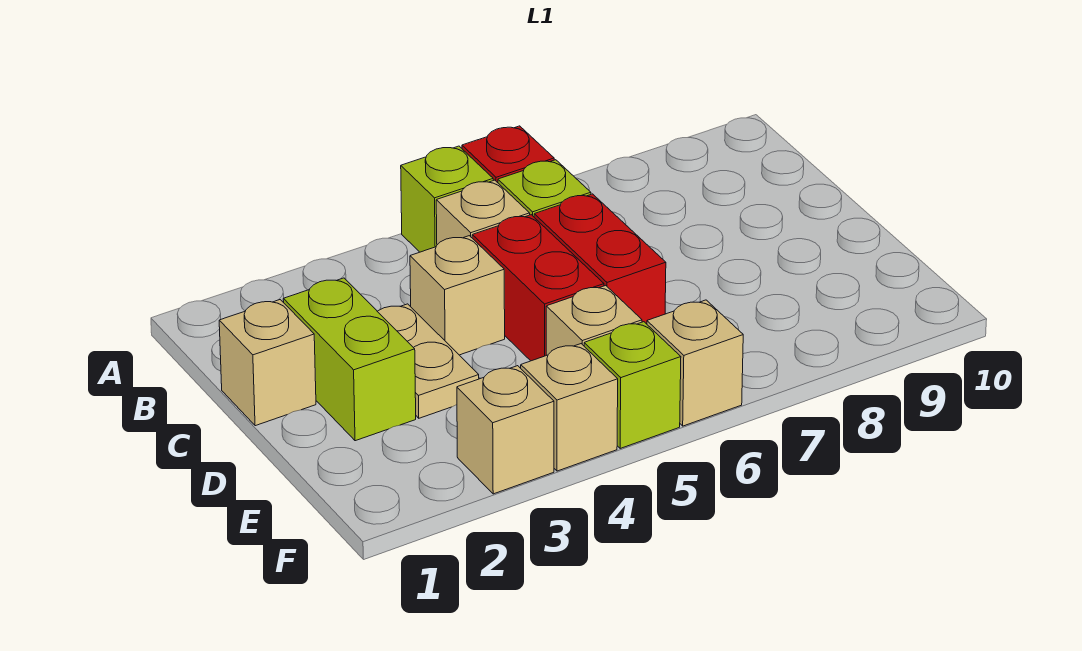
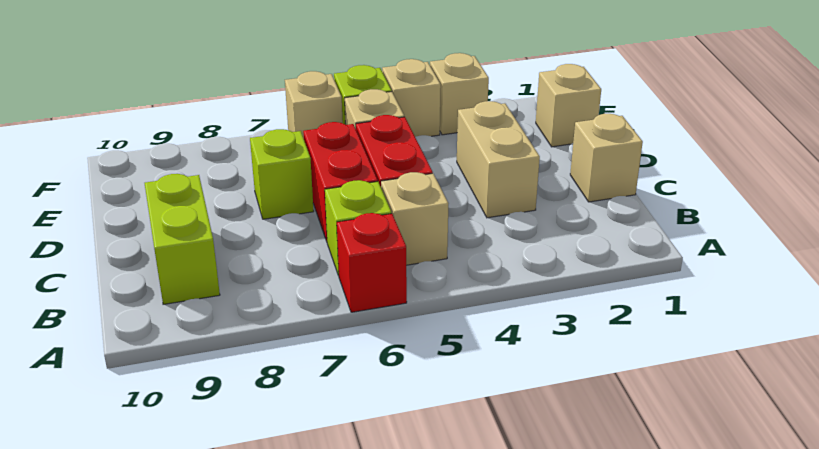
lime brick A5 level 1 -> lime brick D7 level 1
lime brick C2:D2 level 1 -> lime brick B9:C9 level 1
tan plate C3:D3 level 1 -> tan brick C3:D3 level 1
tan brick C4 level 1 -> tan brick E1 level 1

